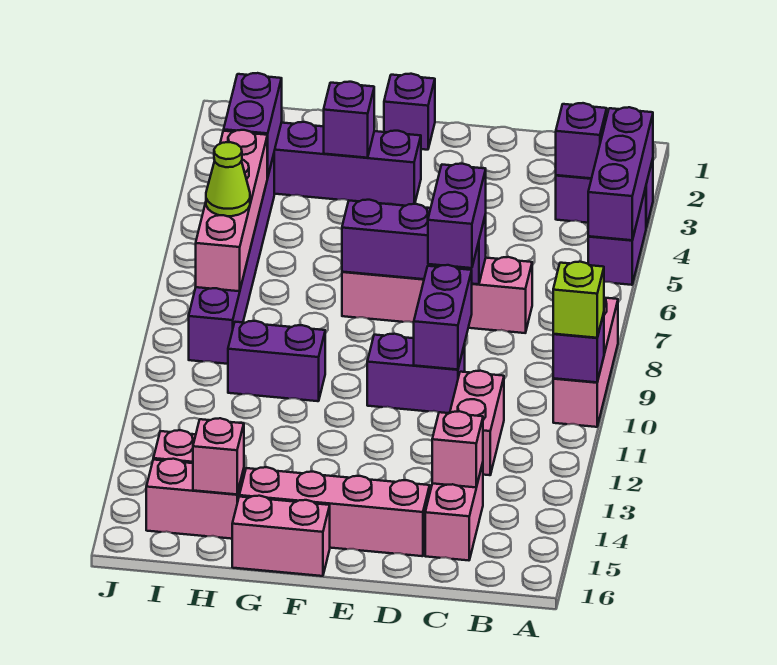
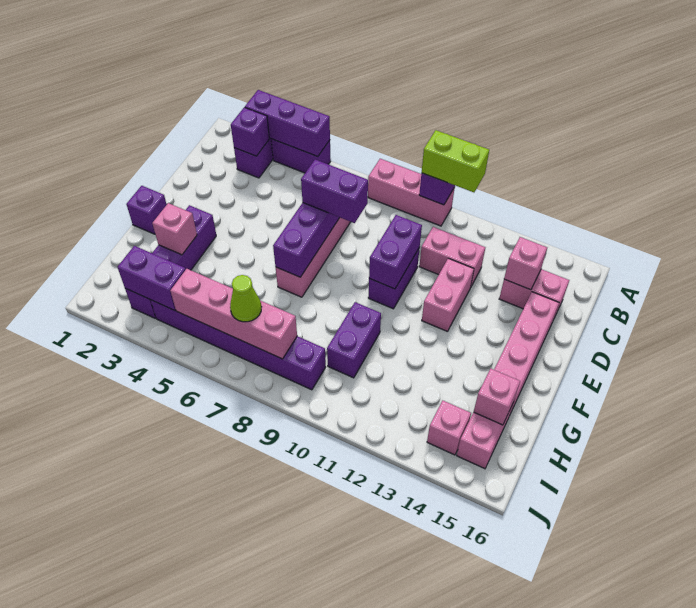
lime brick A10 level 3 -> lime brick A10:A11 level 3
purple brick D9:D10 level 2 -> purple brick D10:E10 level 2
pink brick F16:G16 level 1 -> pink brick D12:E12 level 1
purple brick G3 level 2 -> pink brick G3 level 2

